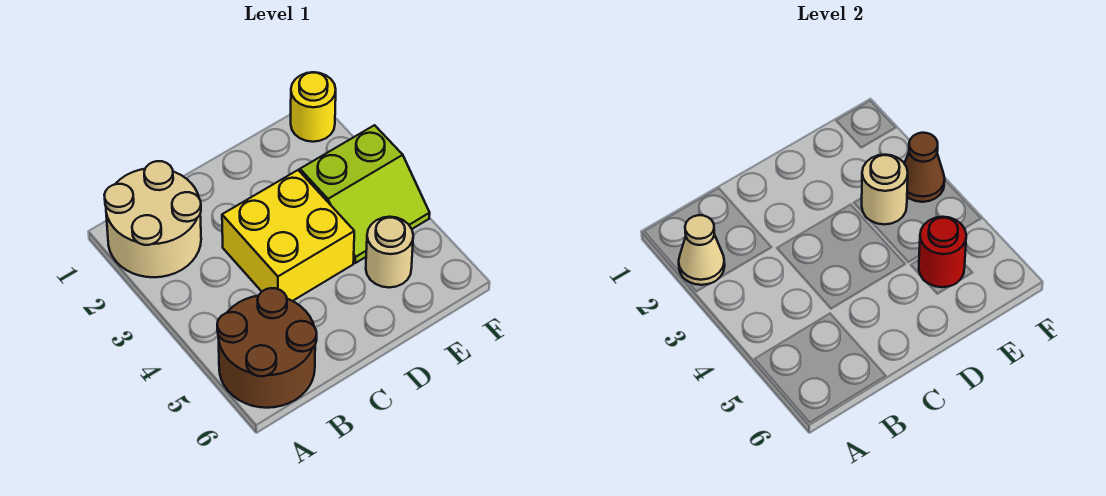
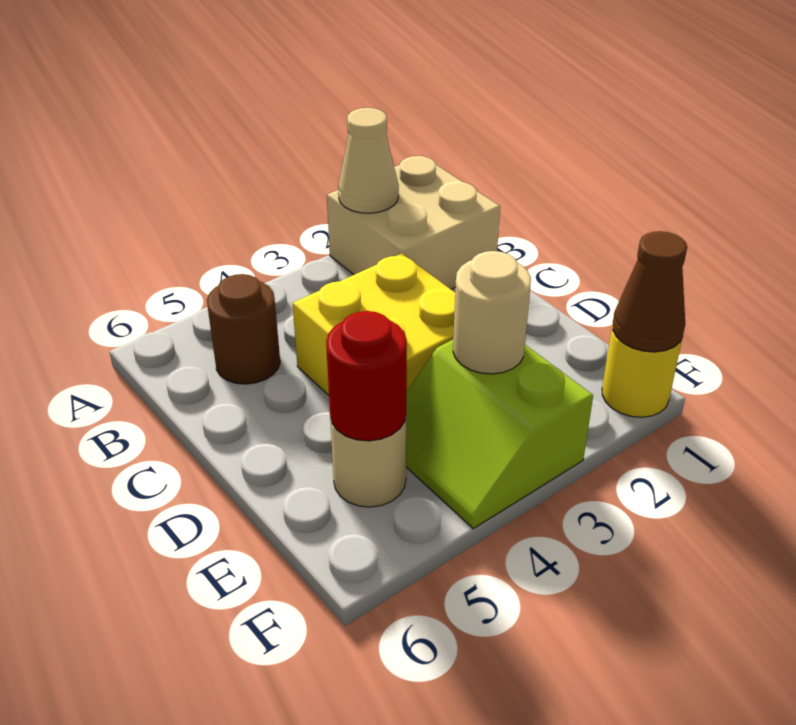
tan round brick A1:B2 level 1 -> tan brick A1:B2 level 1
brown round brick A5:B6 level 1 -> brown round brick B5 level 1
brown cone F3 level 2 -> brown cone F1 level 2

